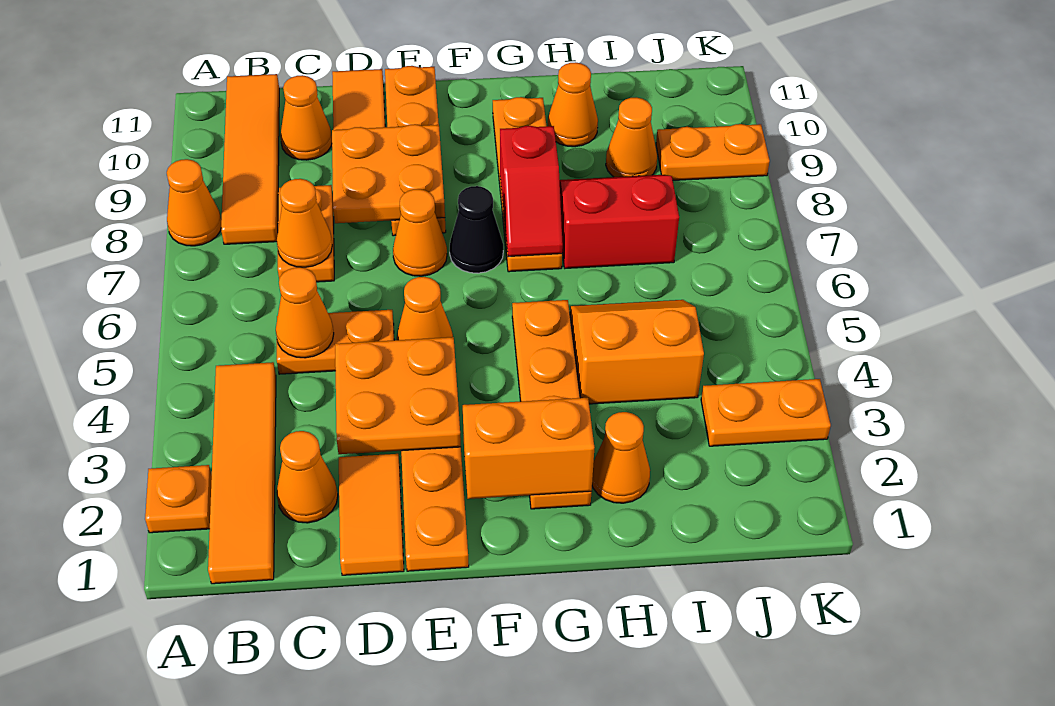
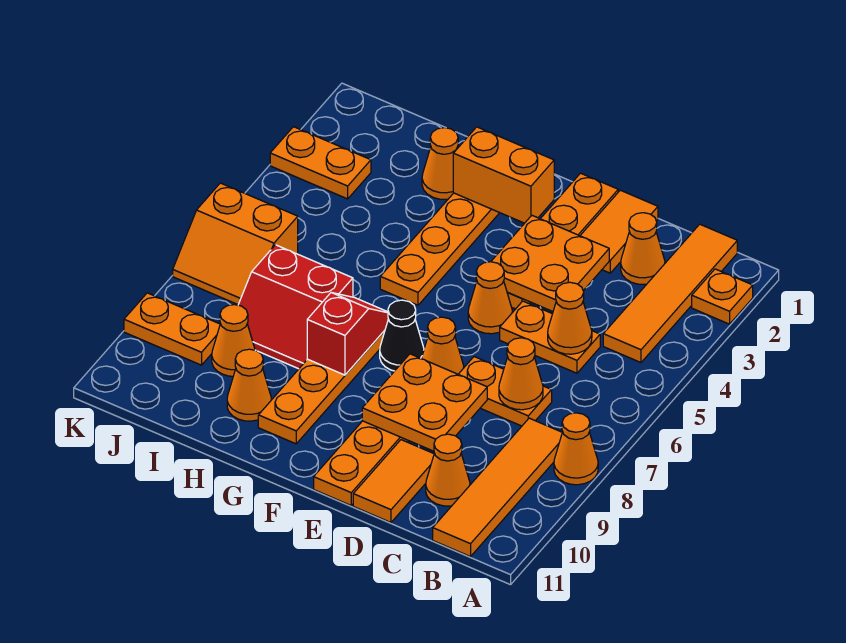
orange plate C7:C8 level 1 -> orange plate C7:D7 level 1
orange slope H4:I5 level 1 top 4 -> orange slope J6:K7 level 1 top 6

